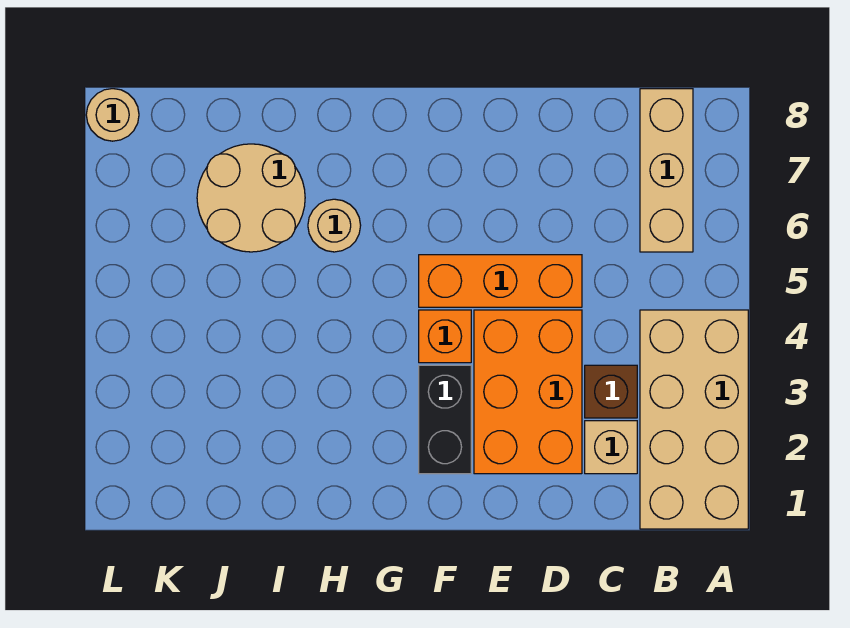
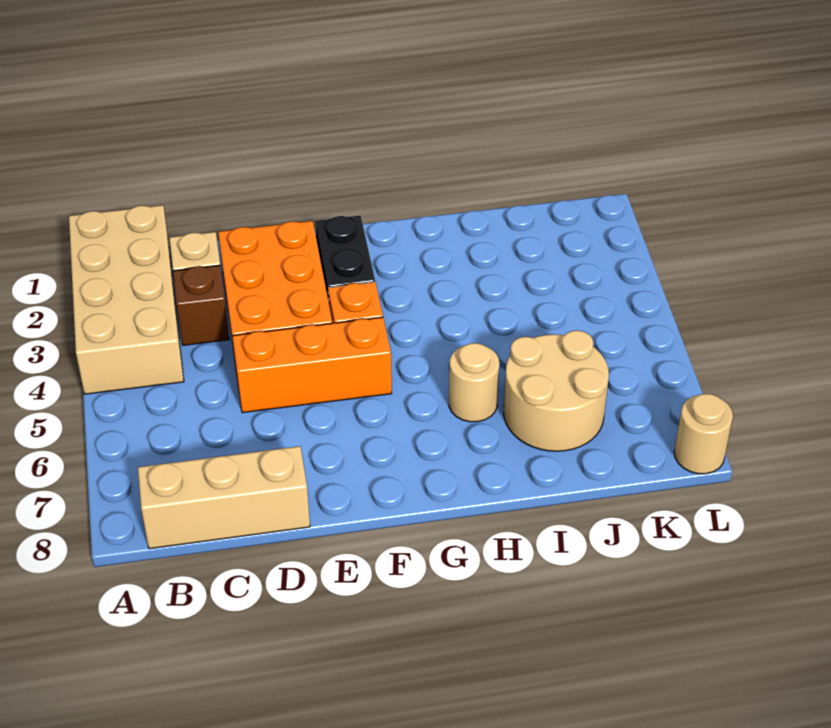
tan brick B6:B8 level 1 -> tan brick B8:D8 level 1

